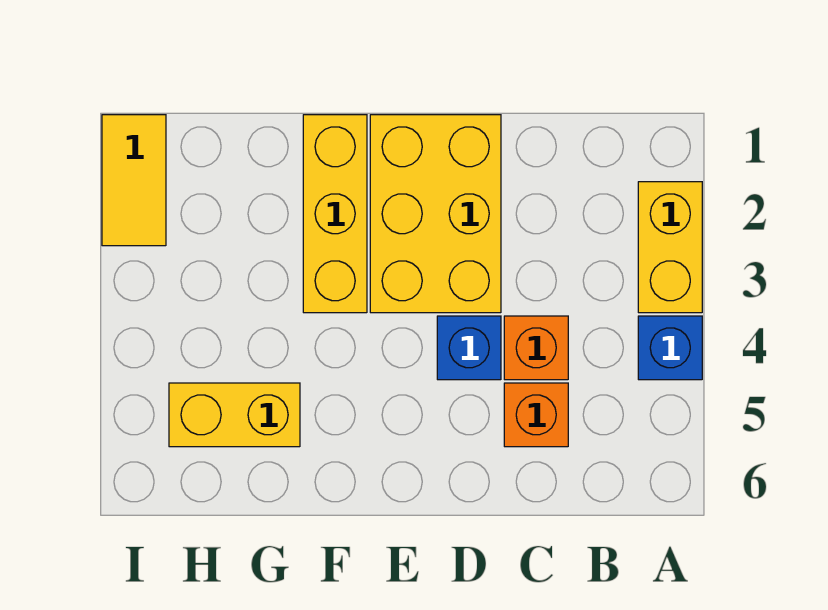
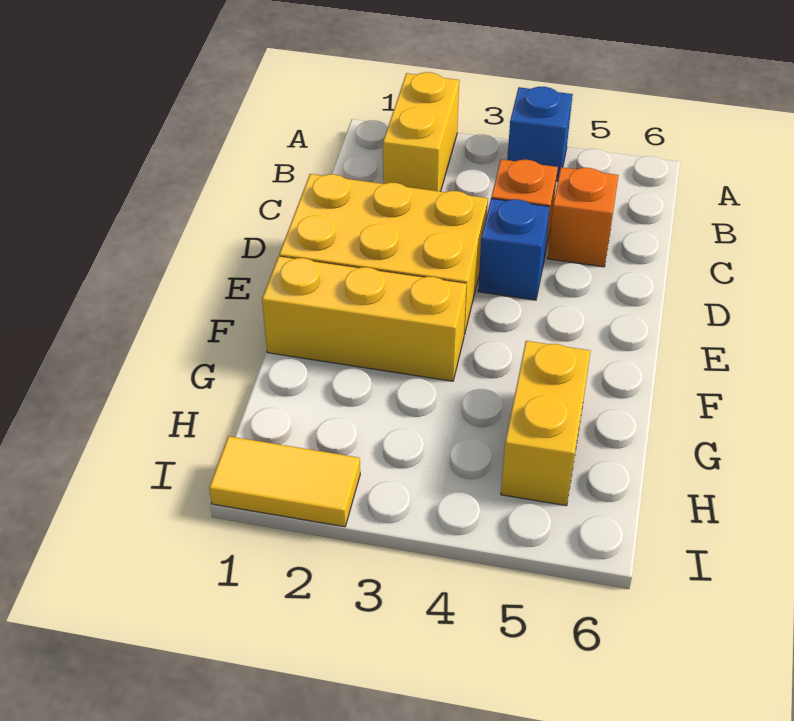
yellow brick A2:A3 level 1 -> yellow brick A2:B2 level 1

